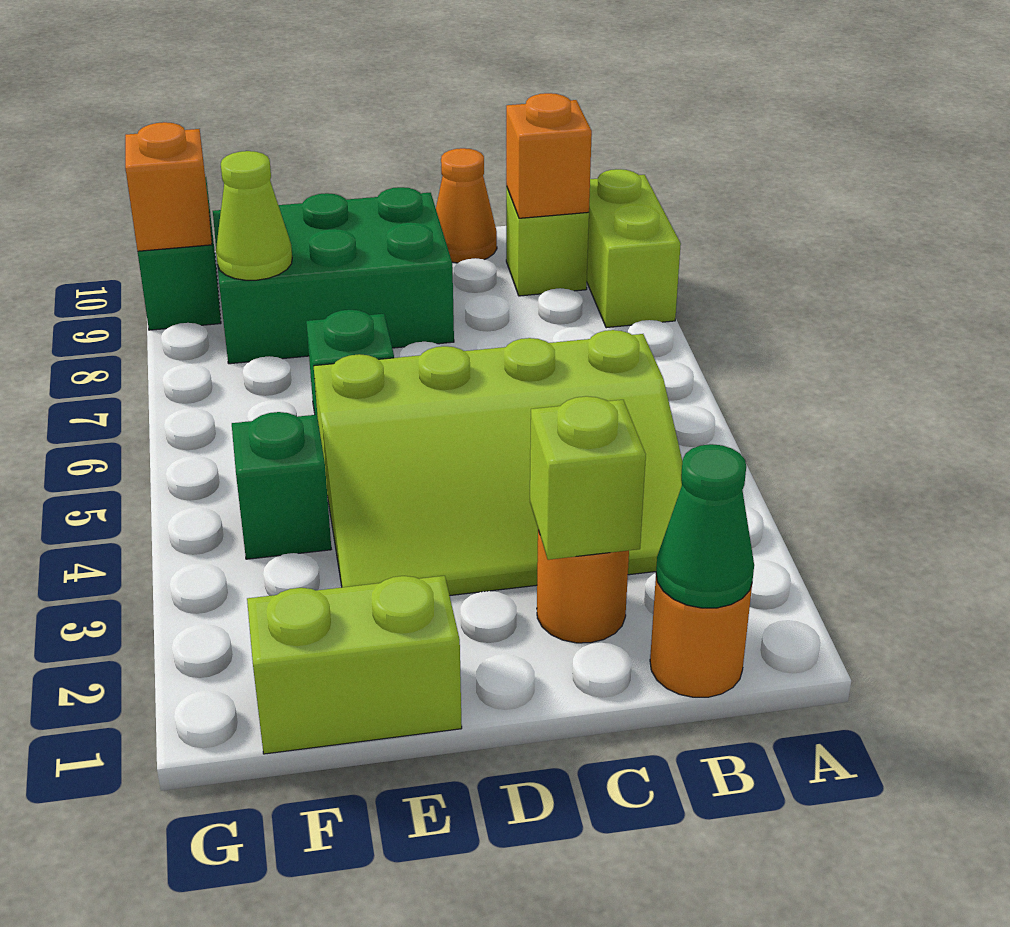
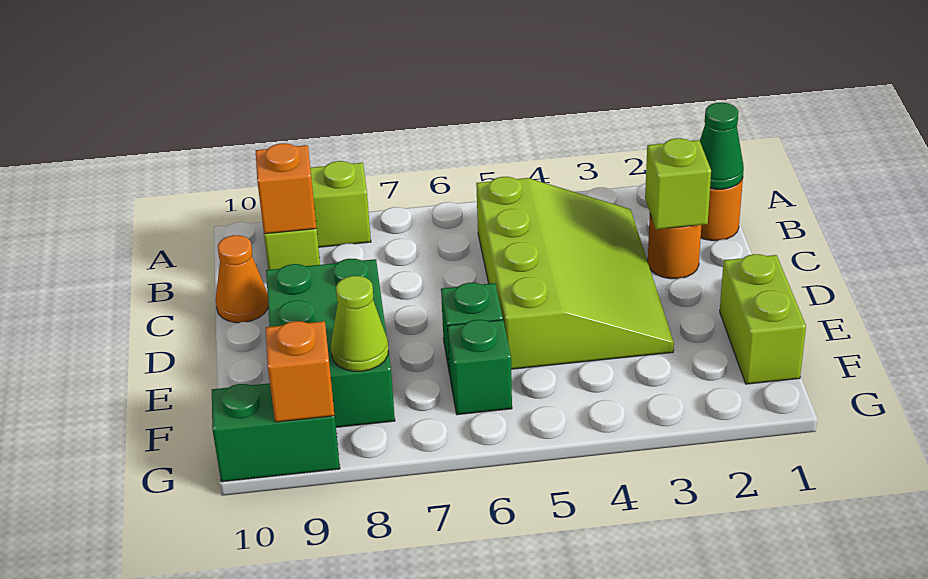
green brick F4 level 1 -> green brick F6 level 1

